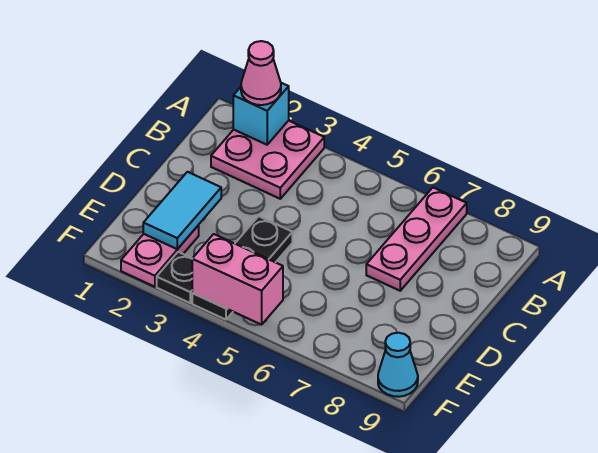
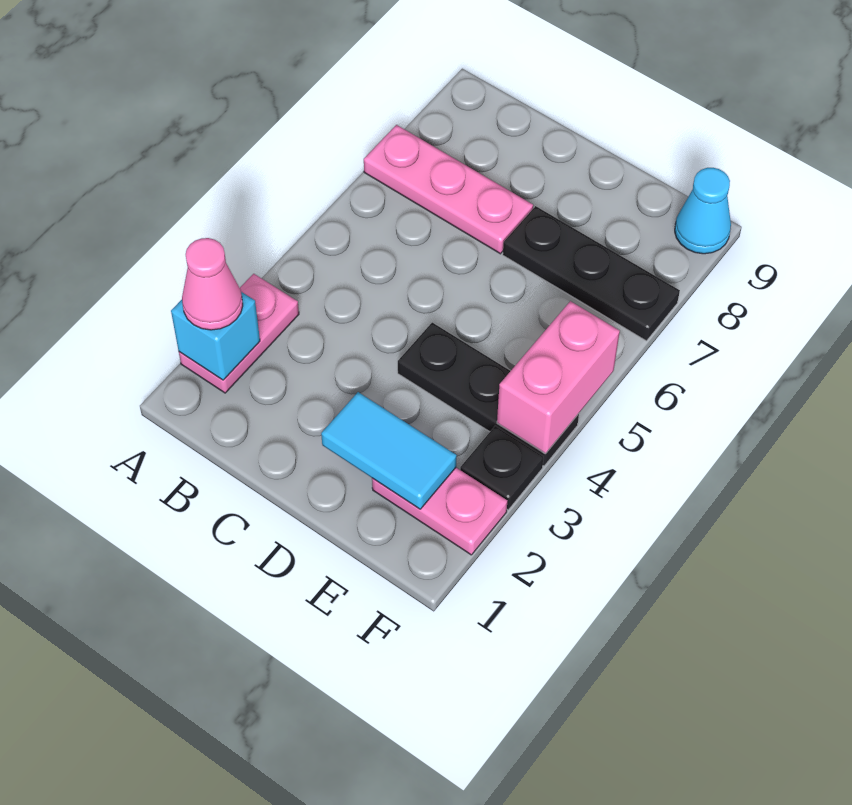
pink plate A2:B3 level 1 -> pink plate A2:A3 level 1
none -> black plate D7:F7 level 1

